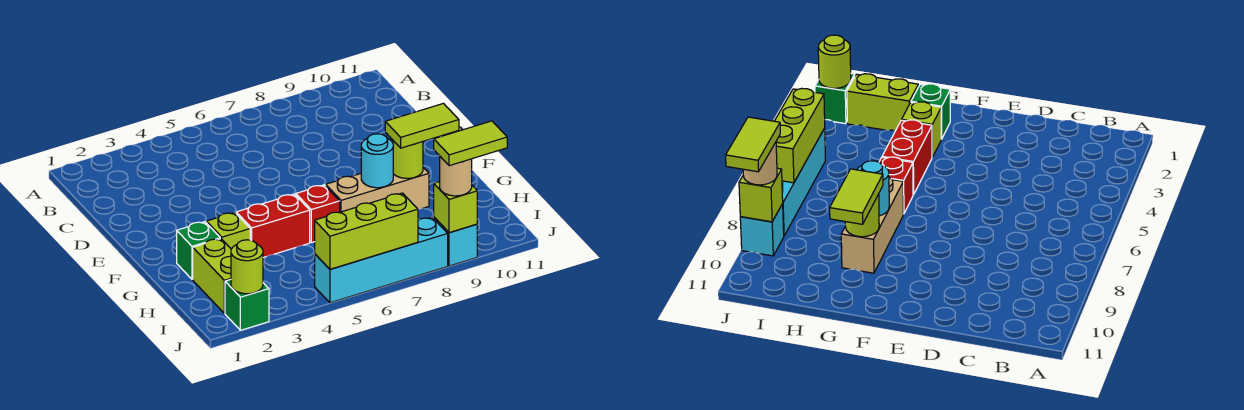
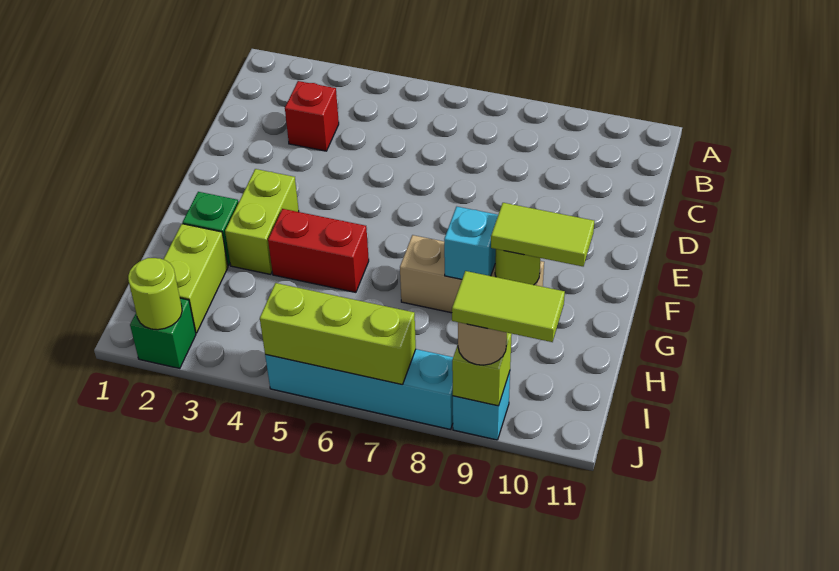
lime brick G3 level 1 -> lime brick F3:G3 level 1
red brick G6 level 1 -> red brick C3 level 1
cyan round brick G8 level 2 -> cyan brick G8 level 2

